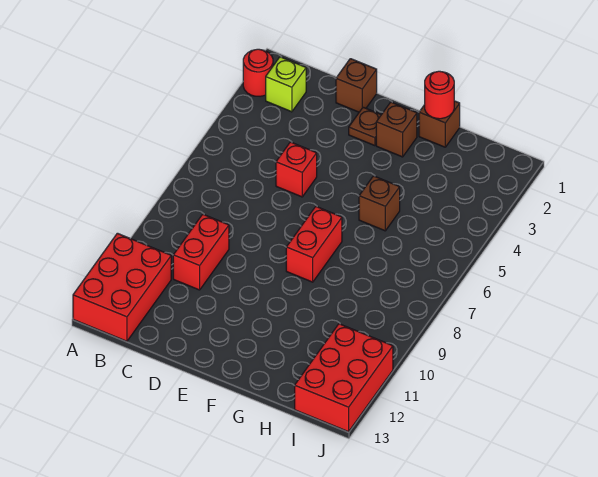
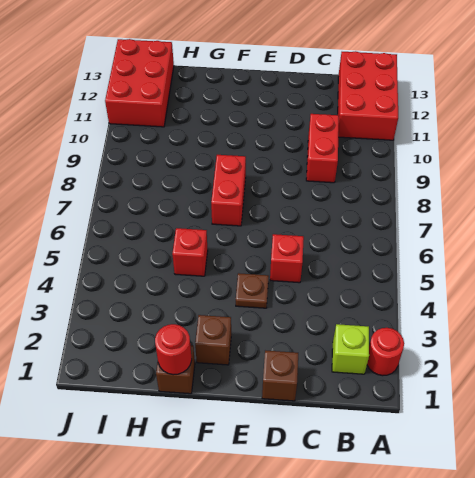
brown plate E2 level 1 -> brown plate E4 level 1
brown brick G5 level 1 -> red brick G5 level 1

